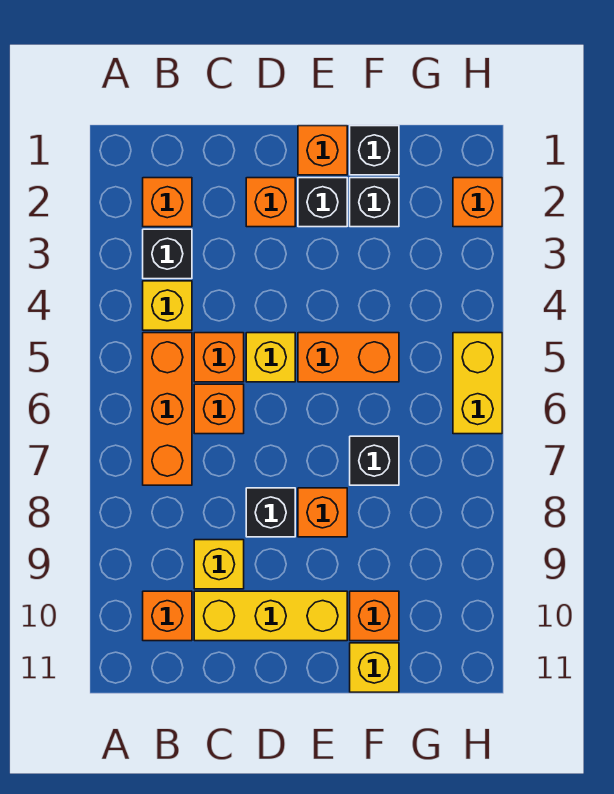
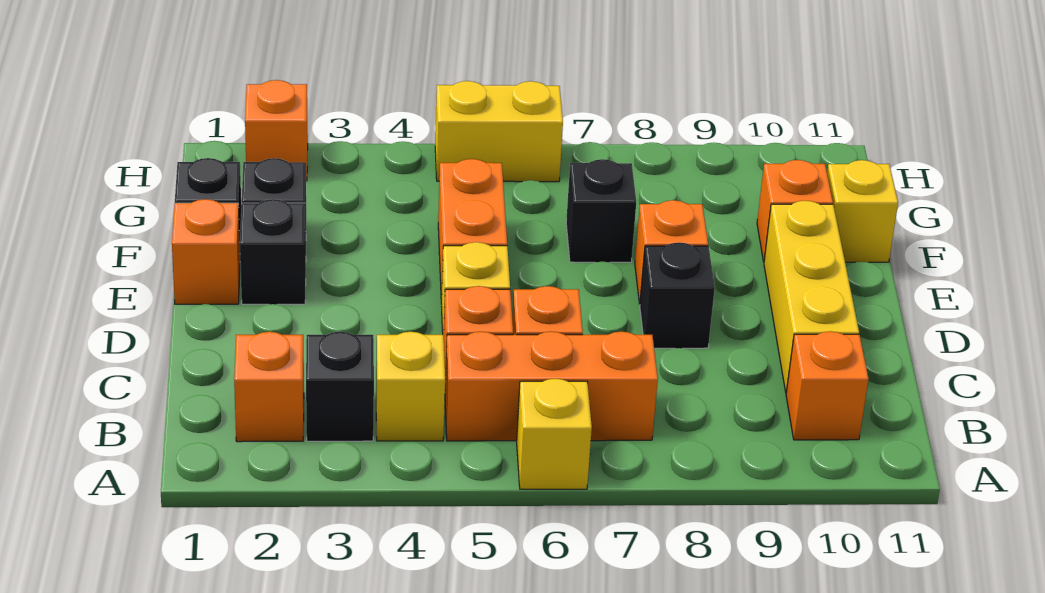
yellow brick C9 level 1 -> yellow brick A6 level 1
orange brick D2 level 1 -> none

